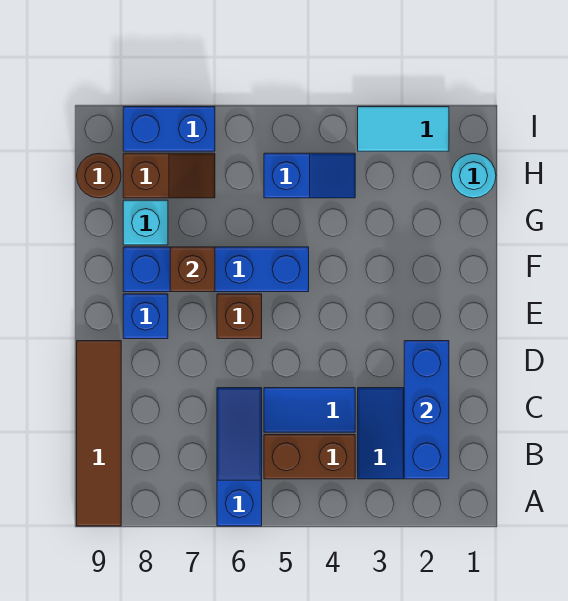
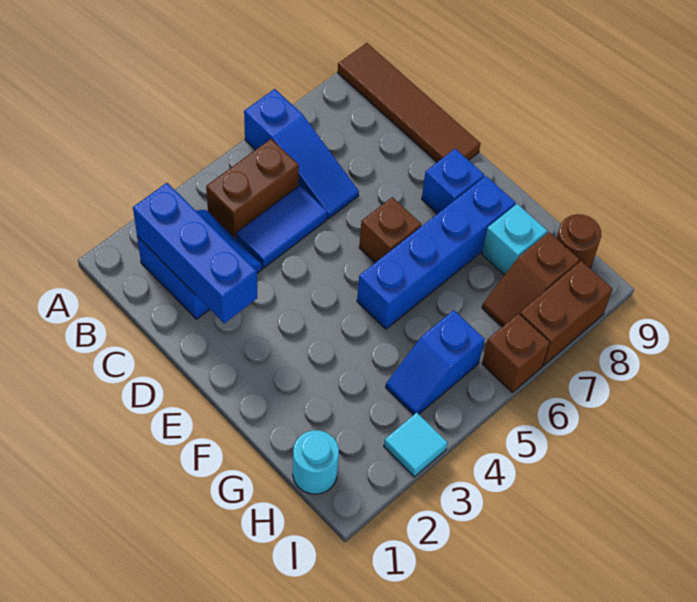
brown brick F7 level 2 -> brown brick I6 level 1
cyan tile I2:I3 level 1 -> cyan tile I3 level 1
blue brick I7:I8 level 1 -> brown brick I7:I8 level 1

